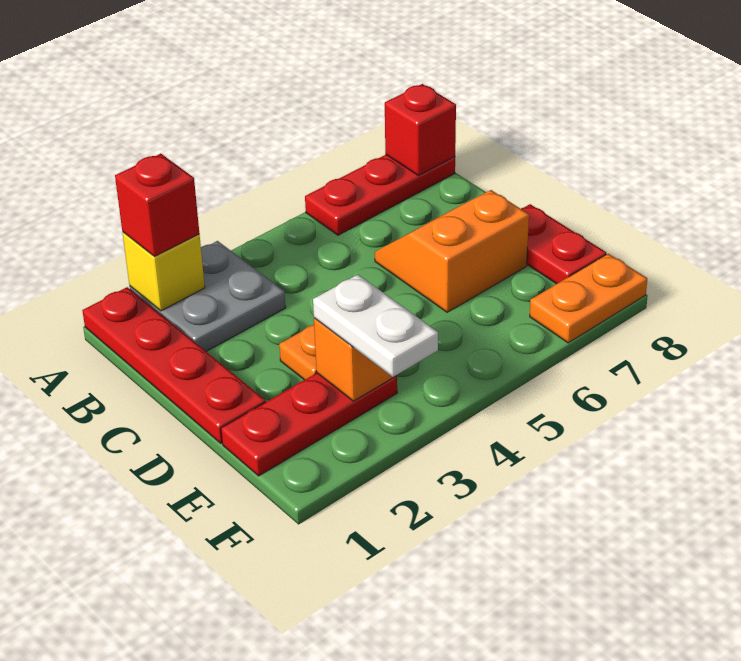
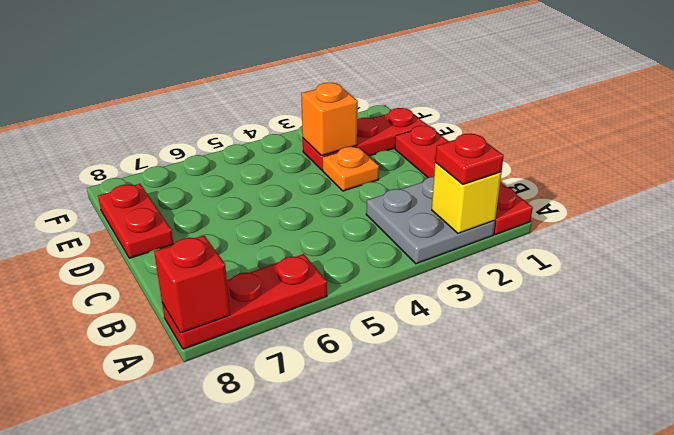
red brick A2 level 3 -> red plate A2 level 3
orange slope C6:D7 level 1 top D -> none
white plate E3:F3 level 3 -> none
orange plate F7:F8 level 1 -> none

